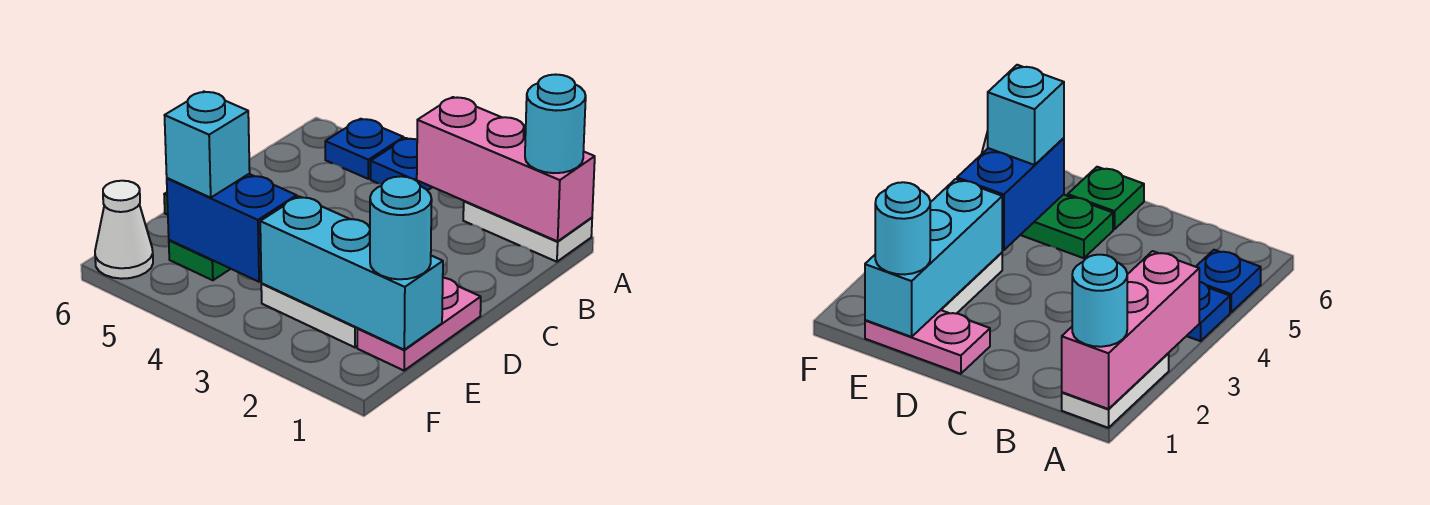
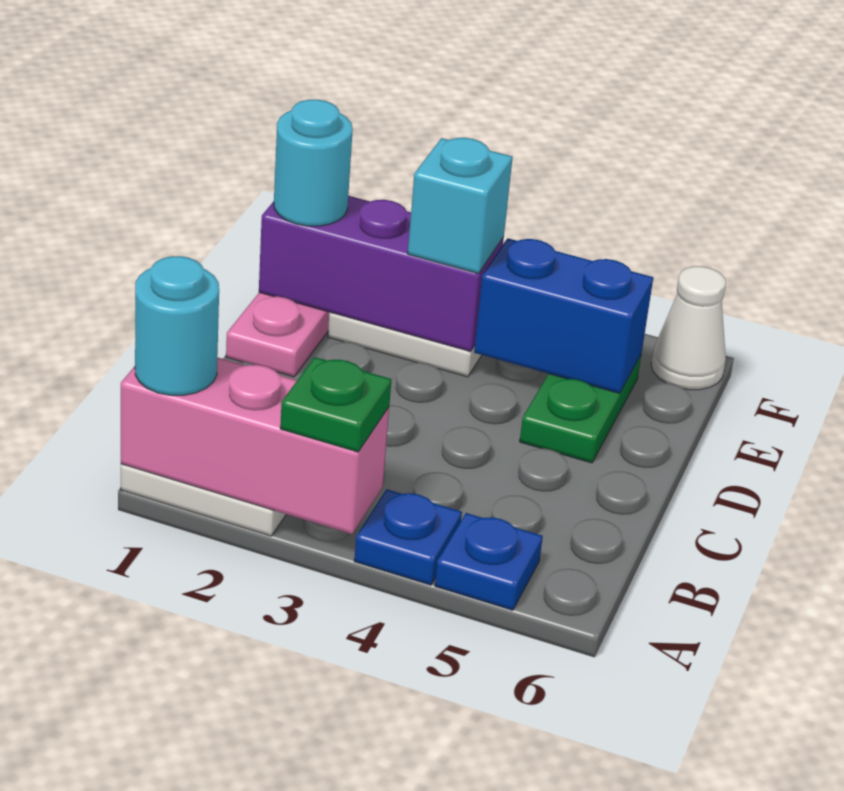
green plate D6 level 1 -> green plate A3 level 3
cyan brick E1:E3 level 2 -> purple brick E1:E3 level 2
cyan brick E5 level 3 -> cyan brick E3 level 3

